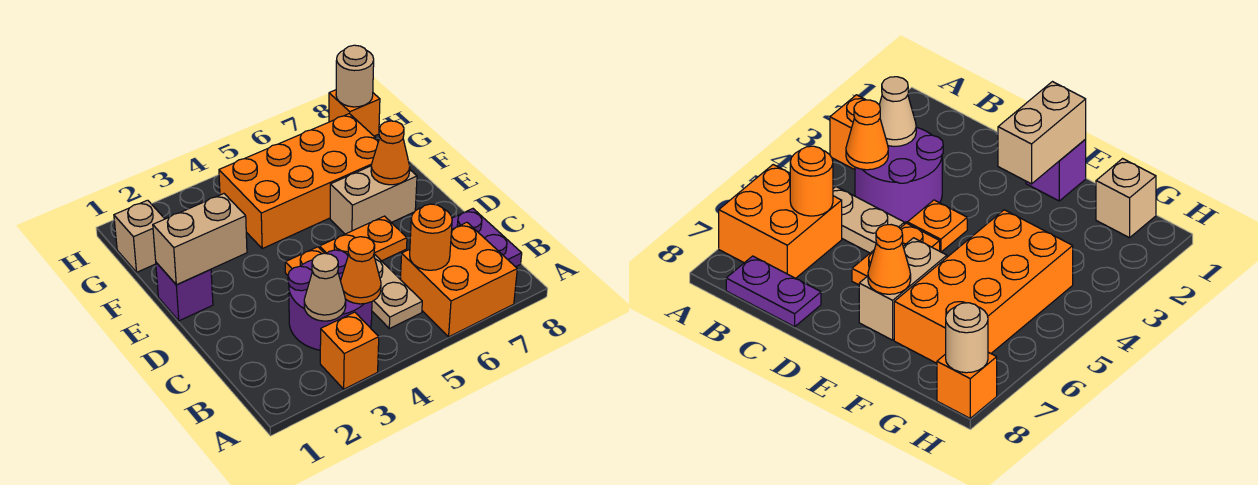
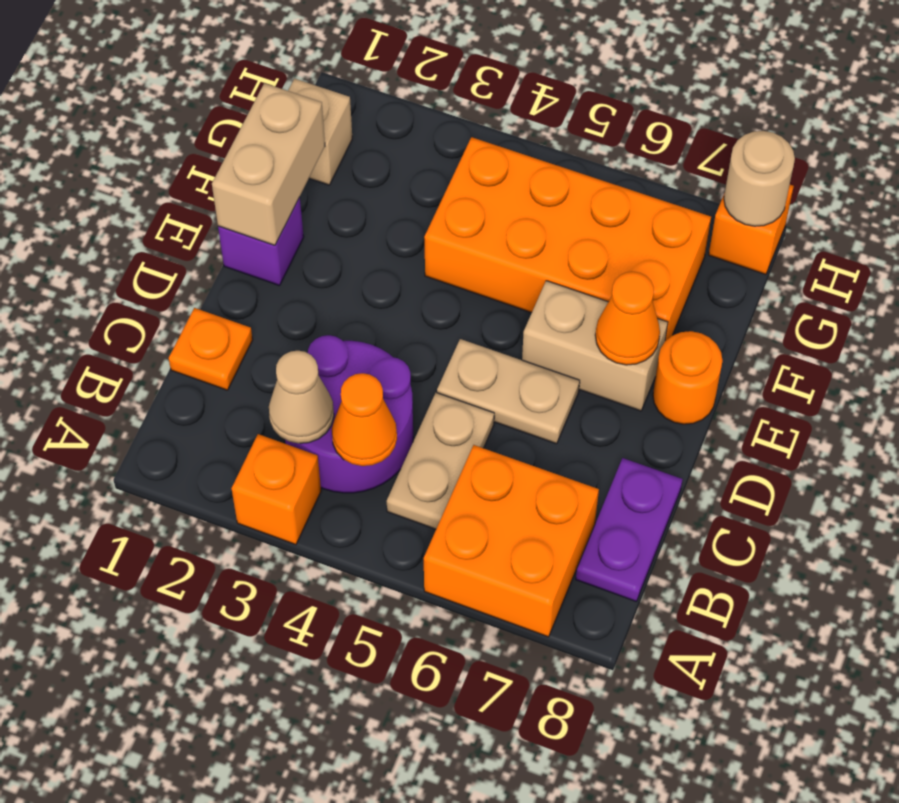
orange round brick B6 level 2 -> orange round brick E8 level 1
orange plate D4 level 1 -> orange plate C1 level 1
orange plate D5:D6 level 1 -> tan plate D5:D6 level 1
tan brick E1:E2 level 2 -> tan brick E1:F1 level 2

